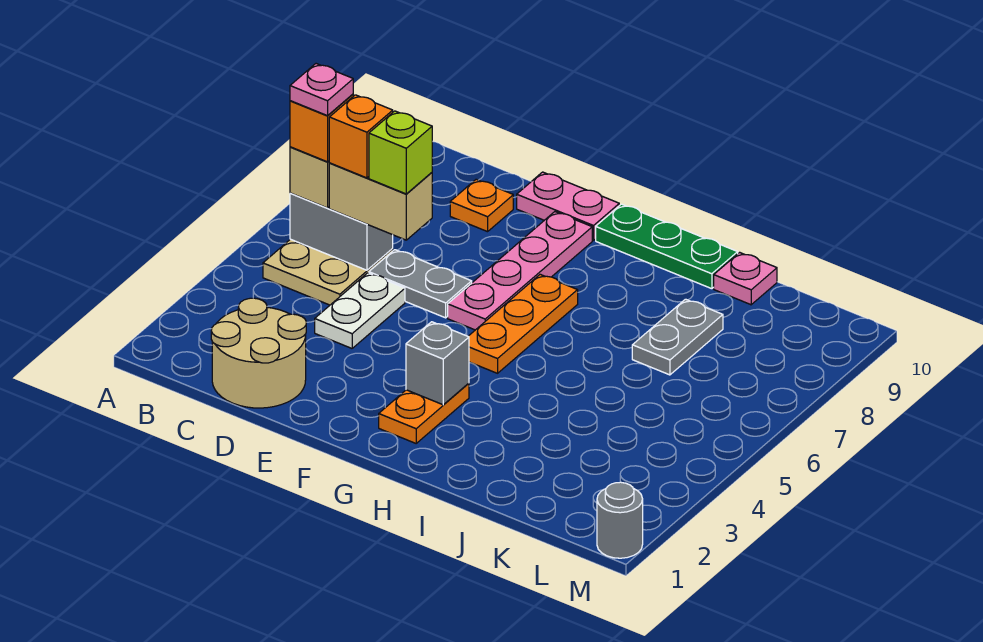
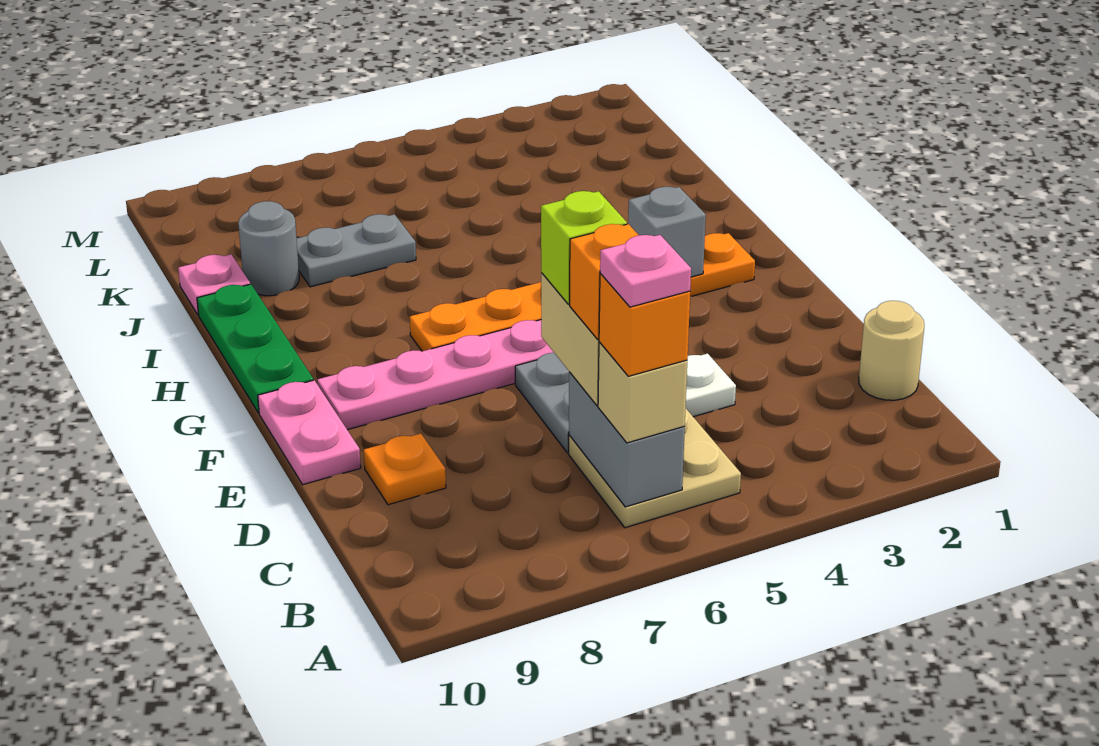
tan round brick C1:D2 level 1 -> tan round brick C1 level 1
grey round brick M1 level 1 -> grey round brick J9 level 1

